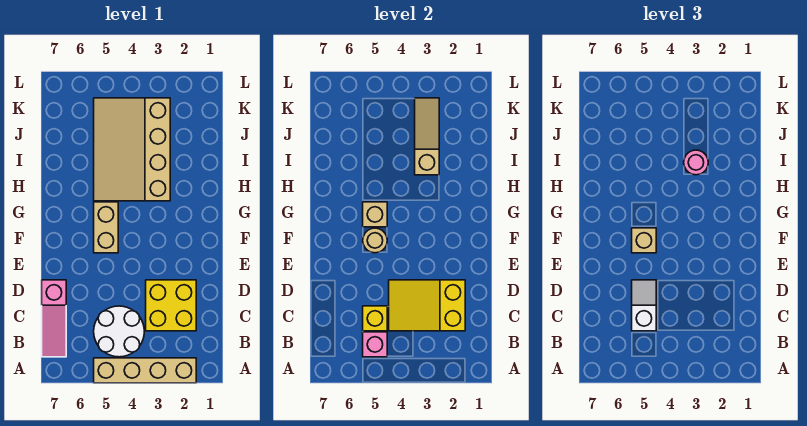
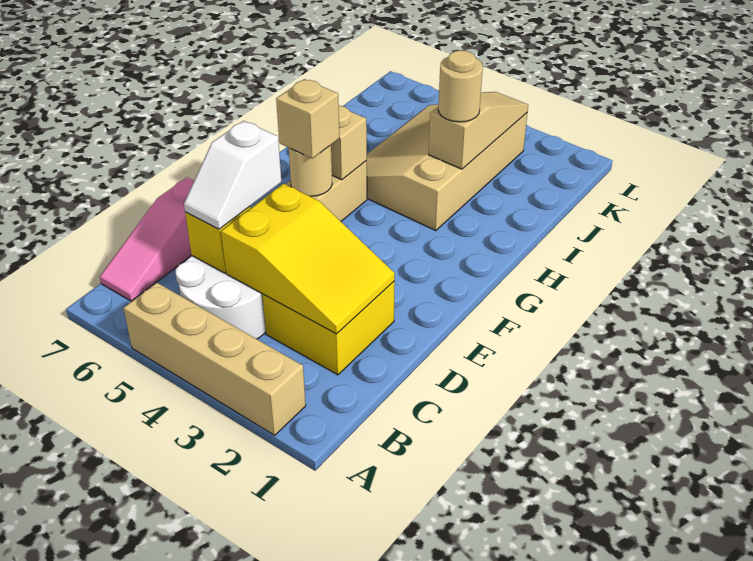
pink brick B5 level 2 -> none
yellow slope C2:D4 level 2 top 2 -> yellow slope C2:D4 level 2 top 4
white slope C5:D5 level 3 top C -> white slope C5:D5 level 3 top D
pink round brick I3 level 3 -> tan round brick I3 level 3

